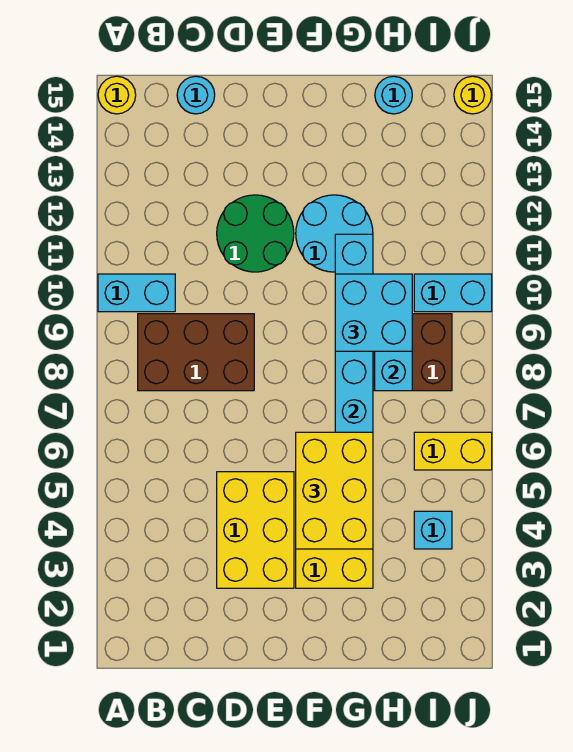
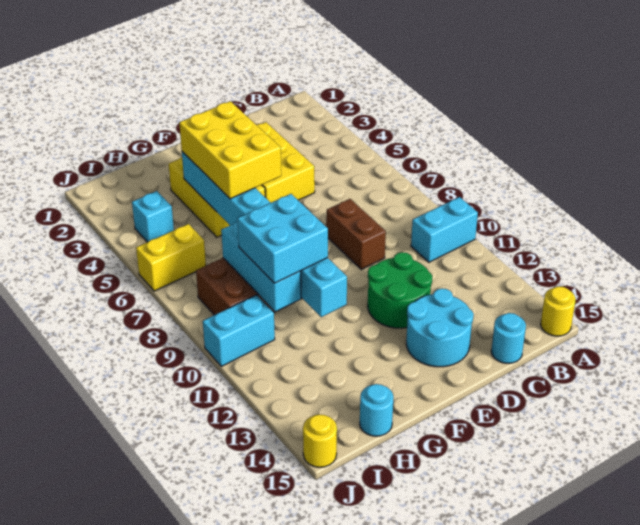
brown brick B8:D9 level 1 -> brown brick D8:D9 level 1
cyan round brick F11:G12 level 1 -> cyan round brick D13:E14 level 1

